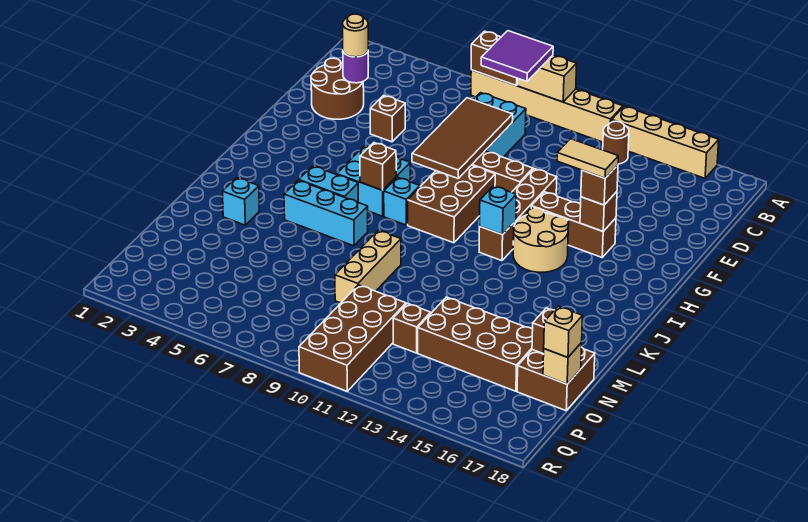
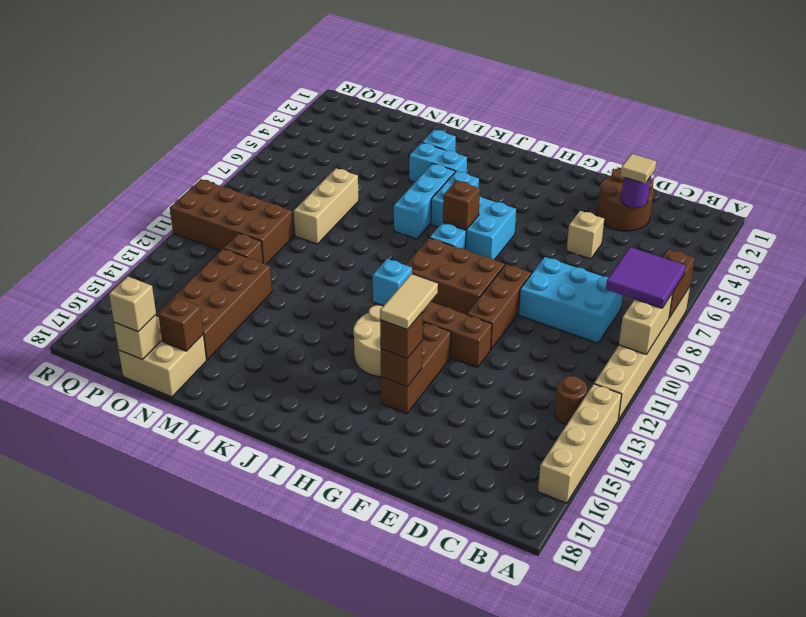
tan round brick D3 level 3 -> tan tile D3 level 3
brown tile D8:G9 level 2 -> none
brown brick E5 level 1 -> tan brick E5 level 1
none -> cyan brick K4:L4 level 1
tan brick L9:N9 level 1 -> tan brick N7:N9 level 1
brown brick N17:O18 level 1 -> tan brick N17:O18 level 1

